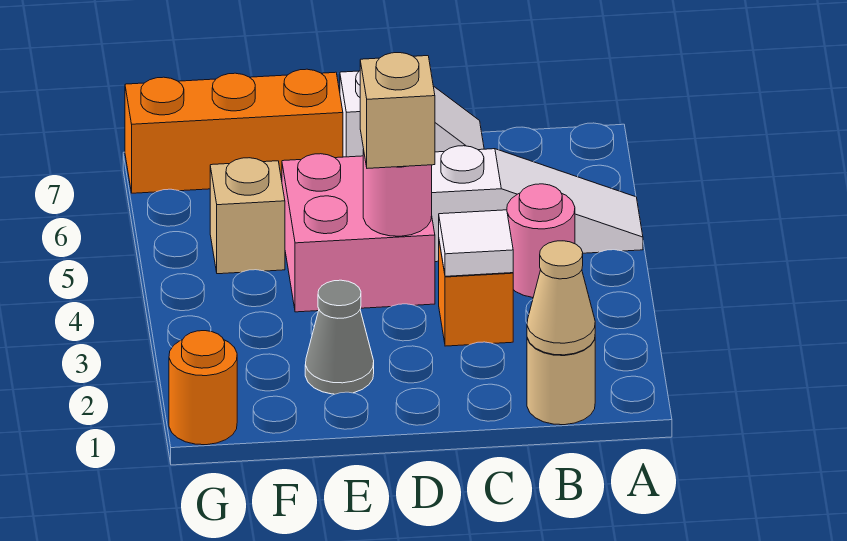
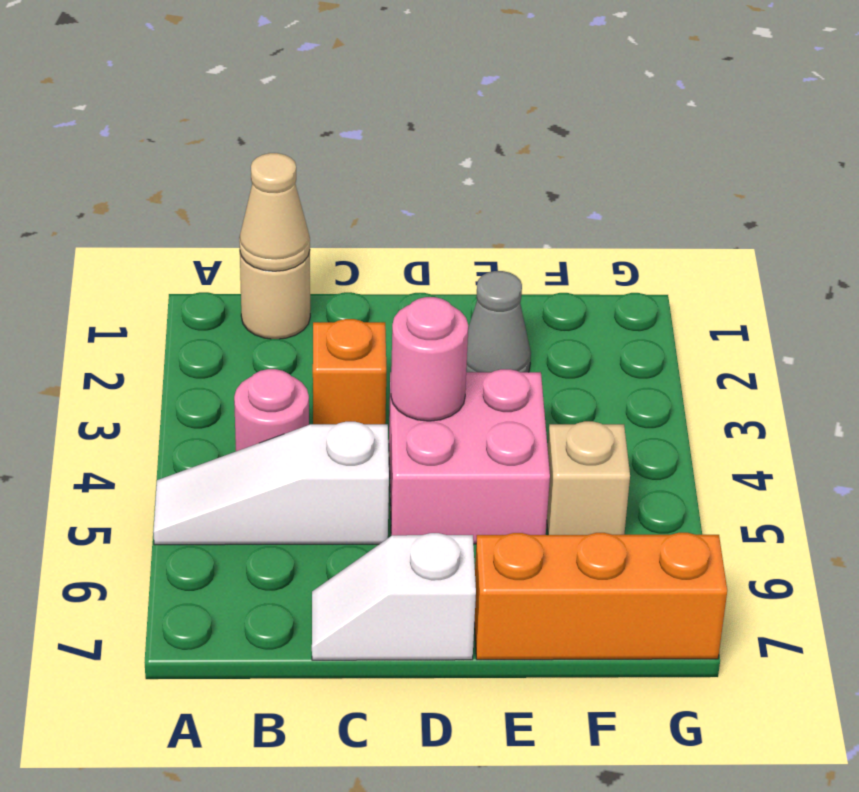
white tile C3 level 2 -> none
tan brick D4 level 3 -> none
orange round brick G1 level 1 -> none

